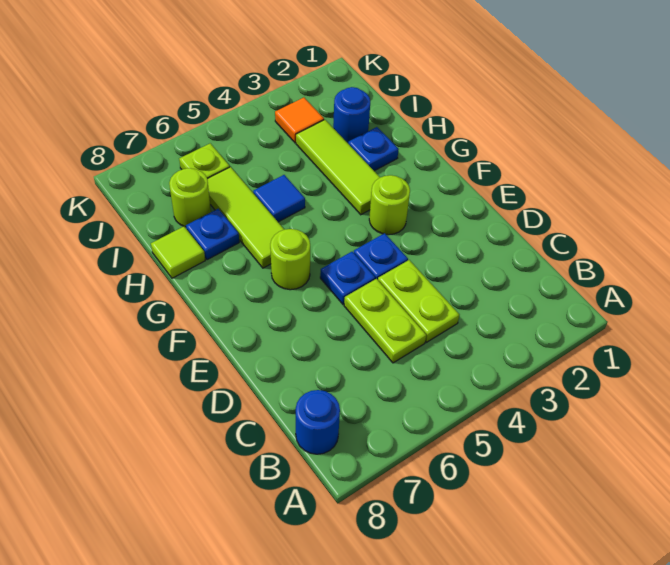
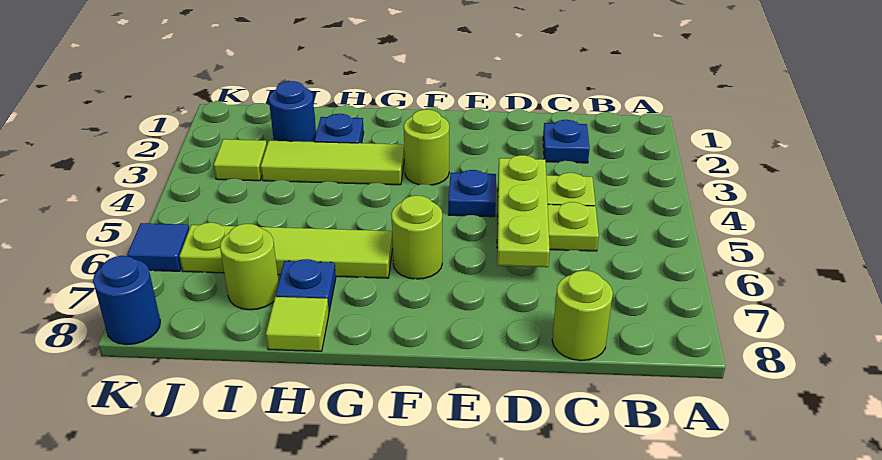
blue round brick B8 level 1 -> blue round brick K8 level 1
none -> lime round brick C8 level 1
none -> lime plate D4:D6 level 2
blue plate E5 level 1 -> blue plate C2 level 1
blue tile H5 level 1 -> blue tile K6 level 1
orange tile J3 level 1 -> lime tile J3 level 1

